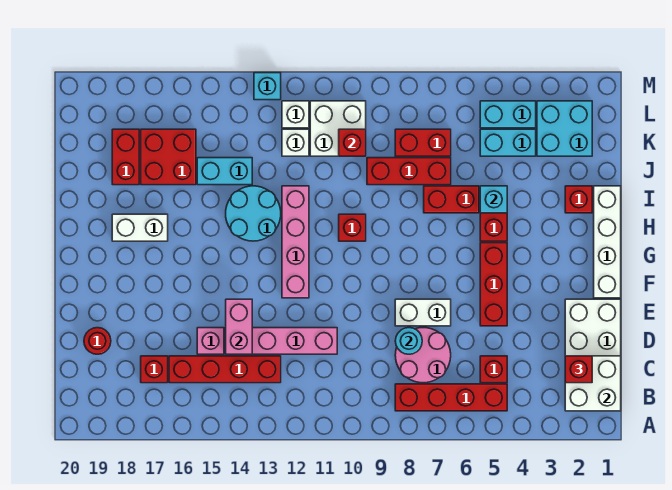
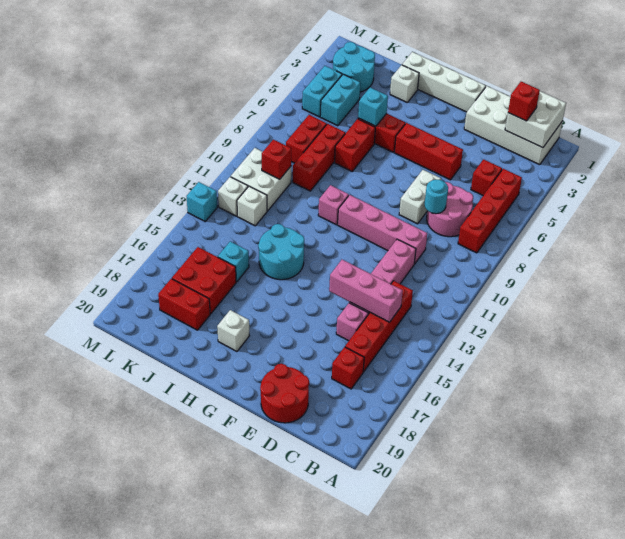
pink brick D14:E14 level 2 -> pink brick C14:E14 level 2
red round brick D19 level 1 -> red round brick D19:E20 level 1
pink brick F12:I12 level 1 -> pink brick D10:G10 level 1
red brick H10 level 1 -> pink brick H10 level 1
white brick H17:H18 level 1 -> white brick H18 level 1
red brick I2 level 1 -> white brick I2 level 1
cyan brick J14:J15 level 1 -> cyan brick J15 level 1
cyan brick K2:L3 level 1 -> cyan round brick K2:L3 level 1

